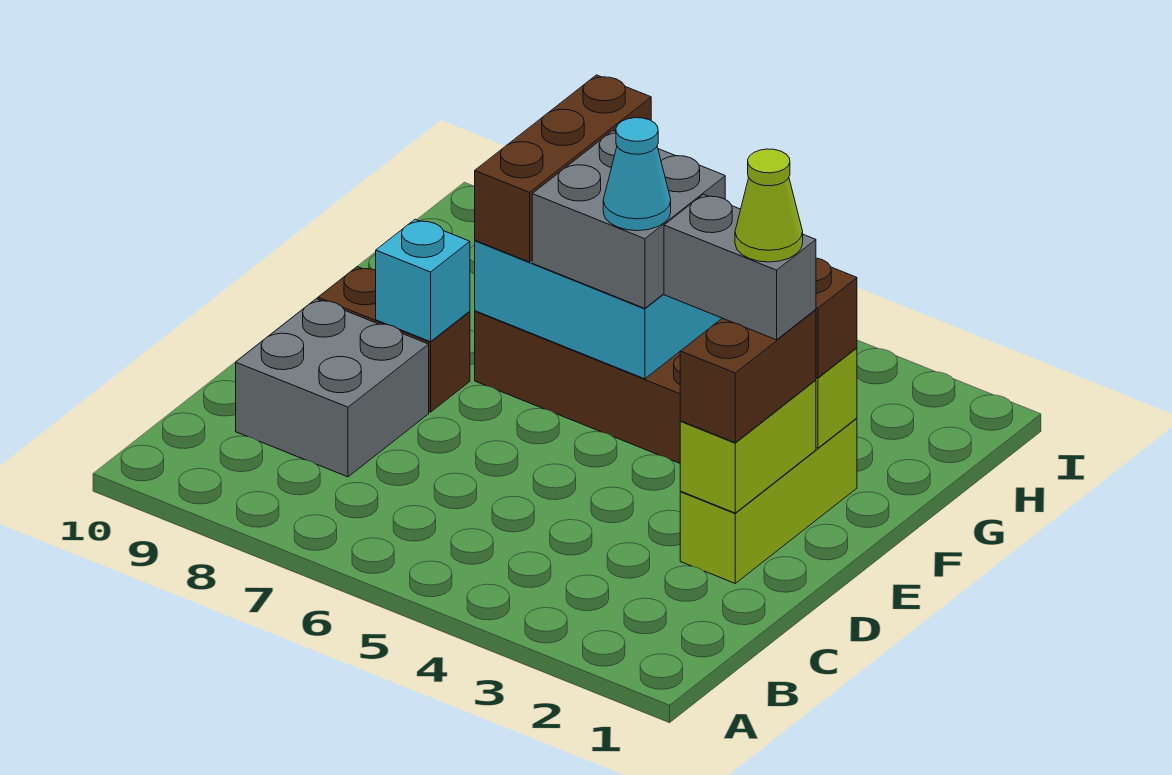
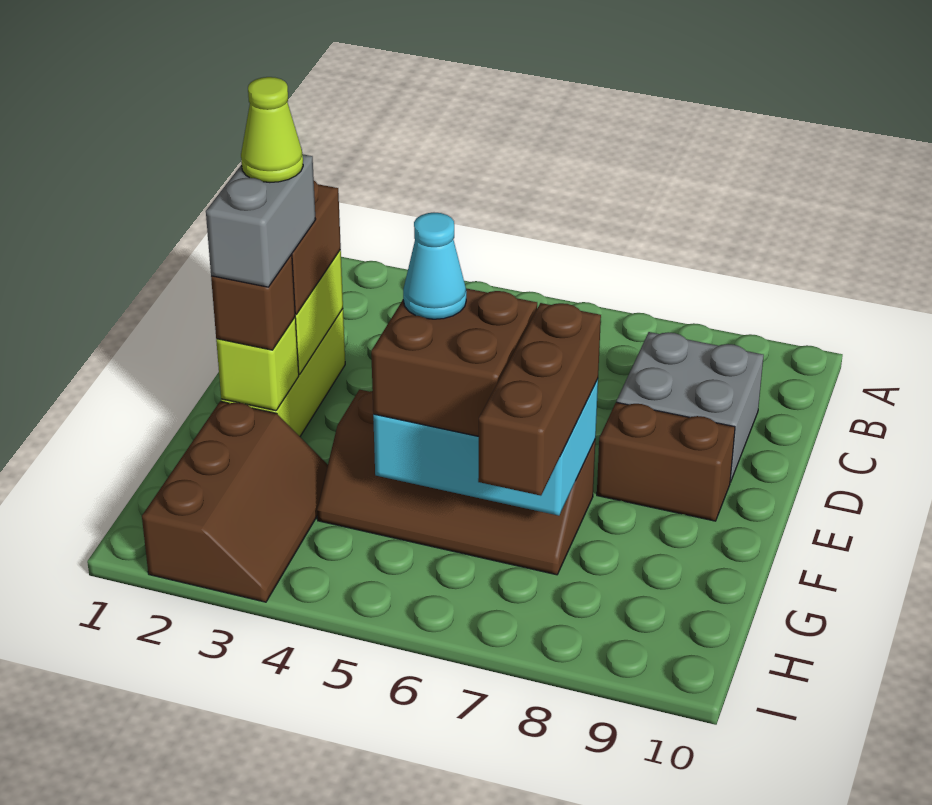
grey brick E2:E3 level 4 -> grey brick E2:F2 level 4
cyan brick E8 level 2 -> none
grey brick F5:G6 level 3 -> brown brick F5:G6 level 3
none -> brown slope G2:I3 level 1 top 2

